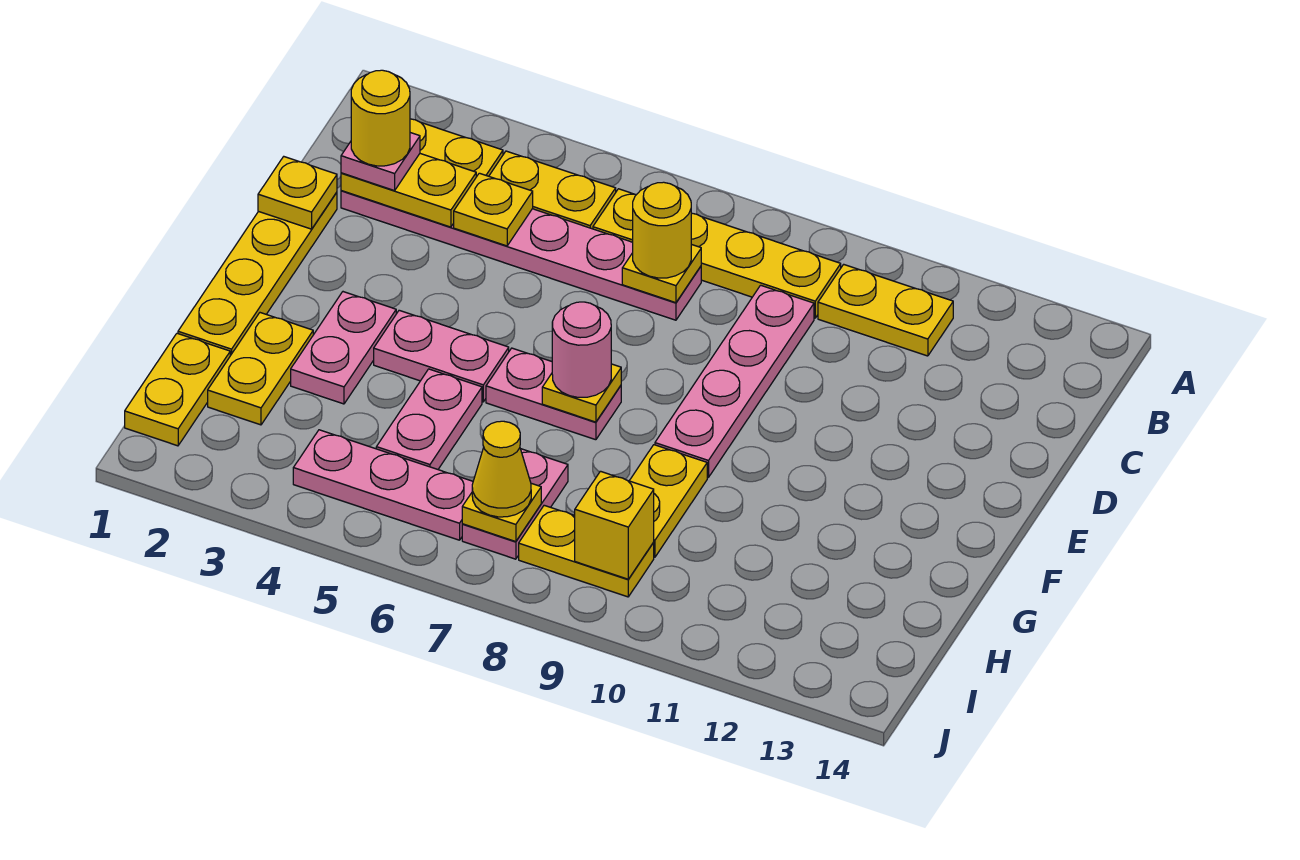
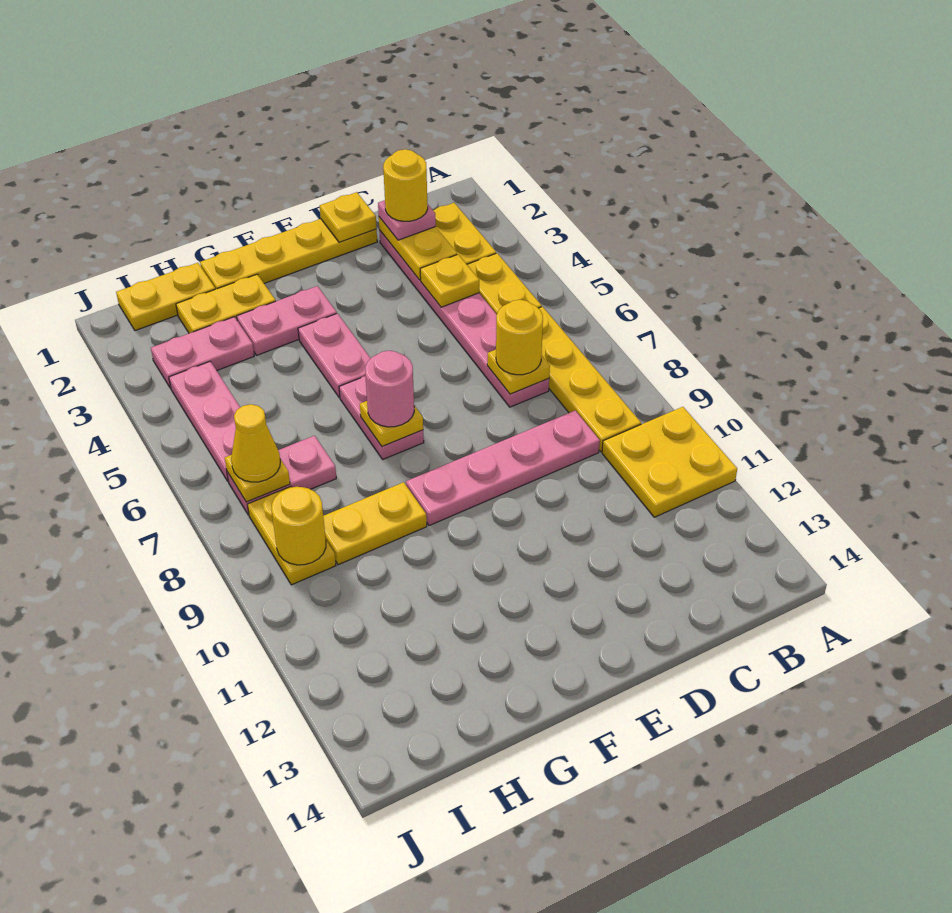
yellow plate B10:B11 level 1 -> yellow plate A10:B11 level 1
pink plate G5:H5 level 1 -> pink plate H3:I3 level 1
yellow brick I9 level 2 -> yellow round brick I9 level 2

